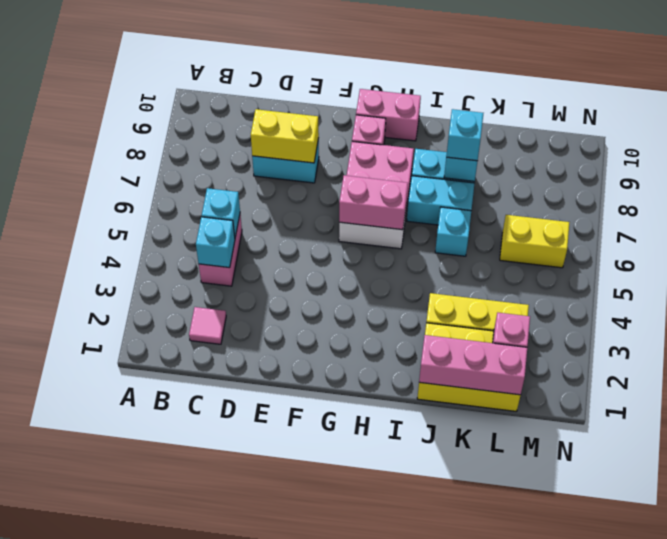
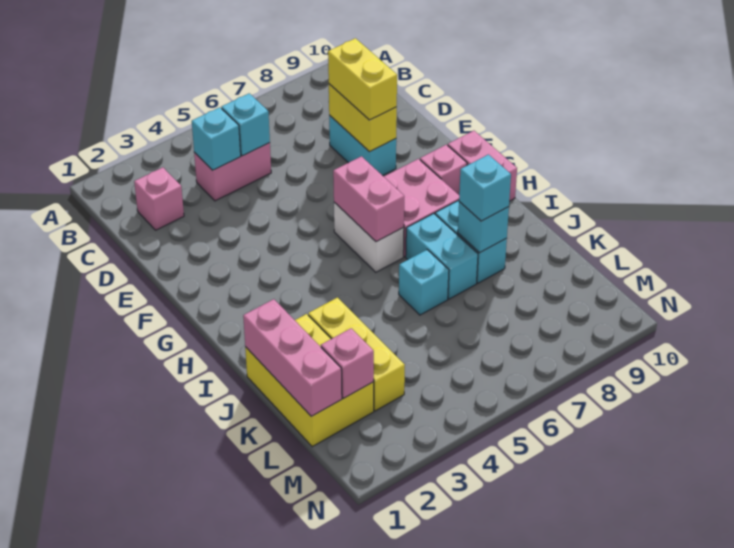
pink tile C2 level 1 -> pink brick C2 level 1
yellow brick L6:M6 level 1 -> yellow brick D8:E8 level 3

